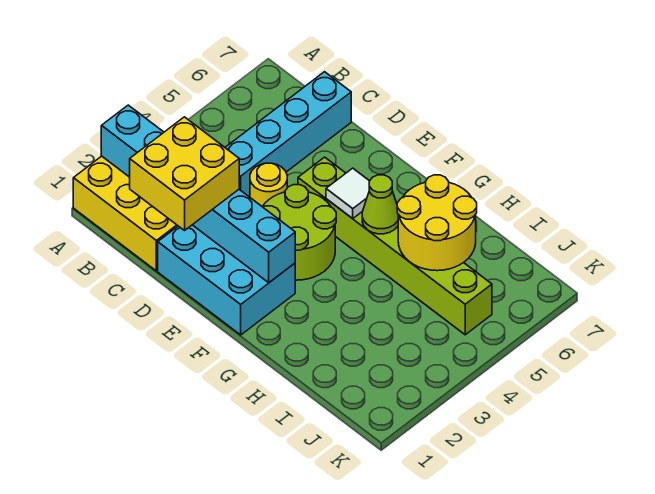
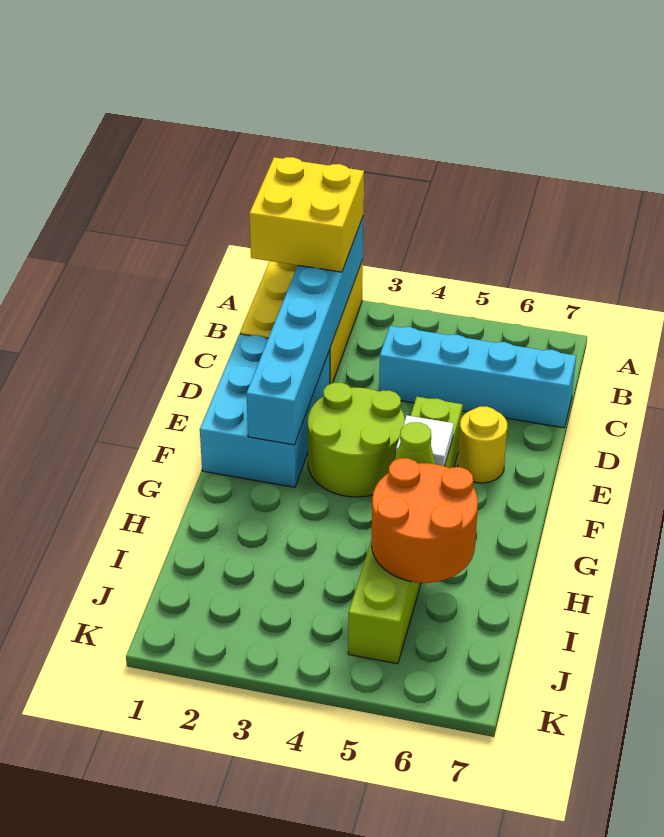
yellow brick C1:D2 level 3 -> yellow brick A1:B2 level 3
yellow round brick D4 level 1 -> yellow round brick E6 level 1
yellow round brick H5:I6 level 2 -> orange round brick H5:I6 level 2

